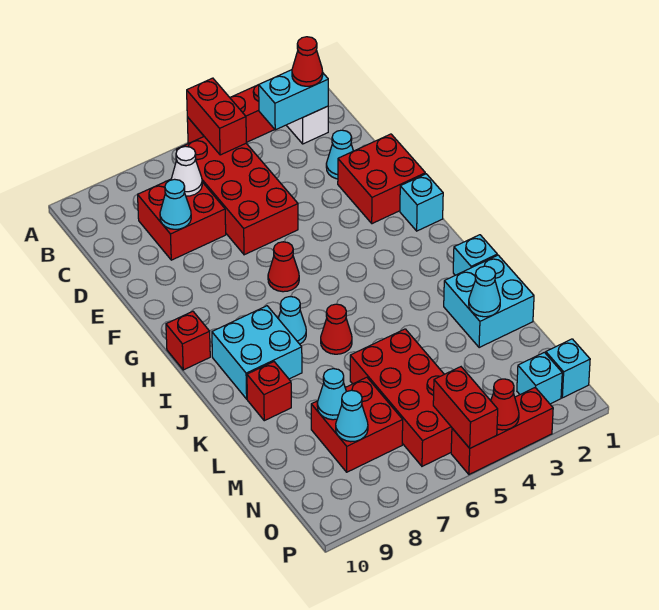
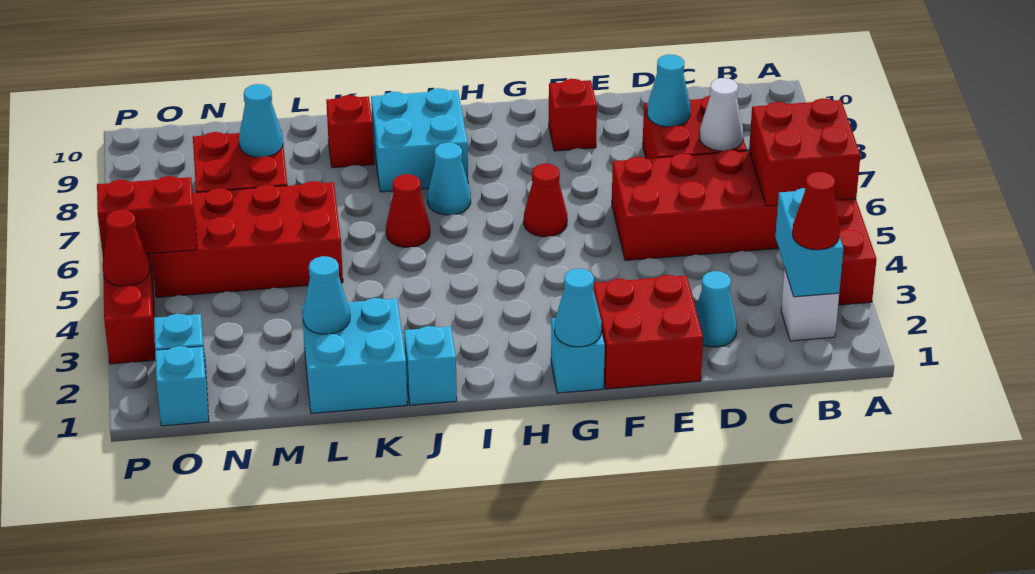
red brick A5:B5 level 2 -> red brick A5:B6 level 2
red brick H10 level 1 -> red brick F9 level 1
cyan cone N8 level 2 -> cyan cone G1 level 2

